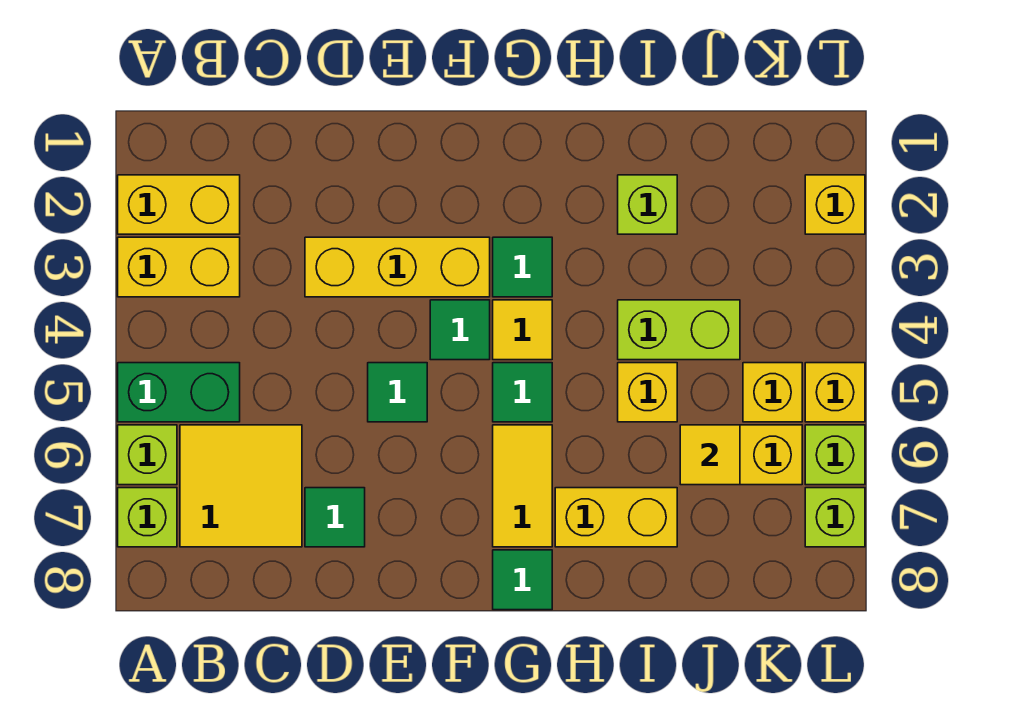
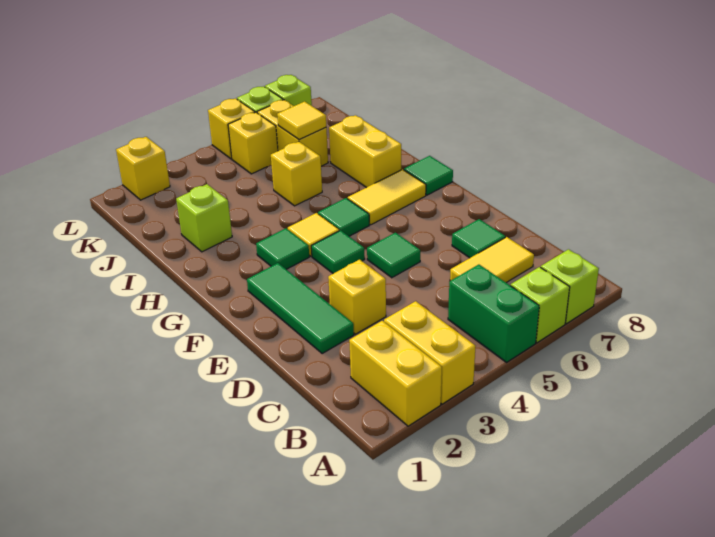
yellow tile B6:C7 level 1 -> yellow tile C6:C7 level 1
none -> green tile D2:F2 level 1
yellow brick D3:F3 level 1 -> yellow brick D3 level 1
lime brick I4:J4 level 1 -> none

